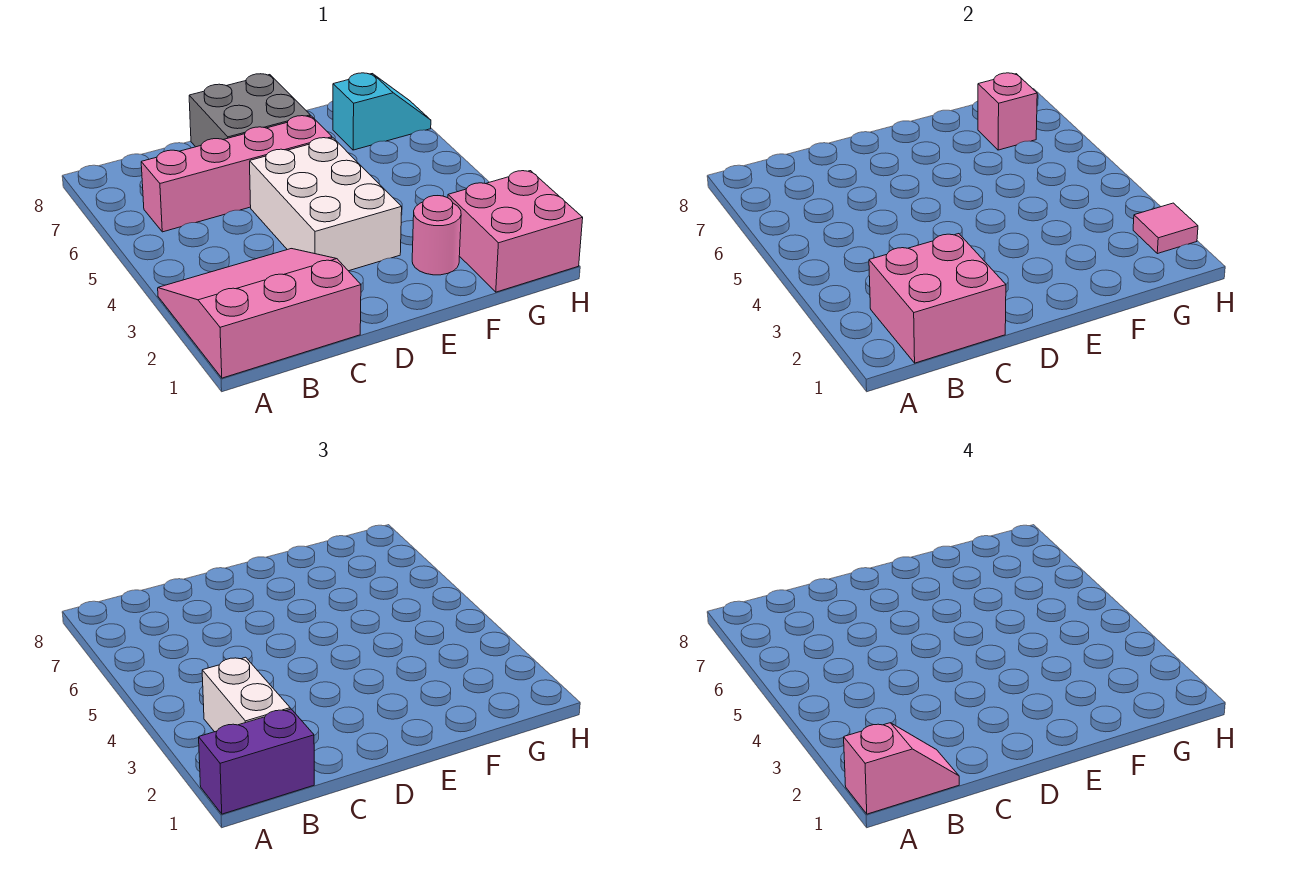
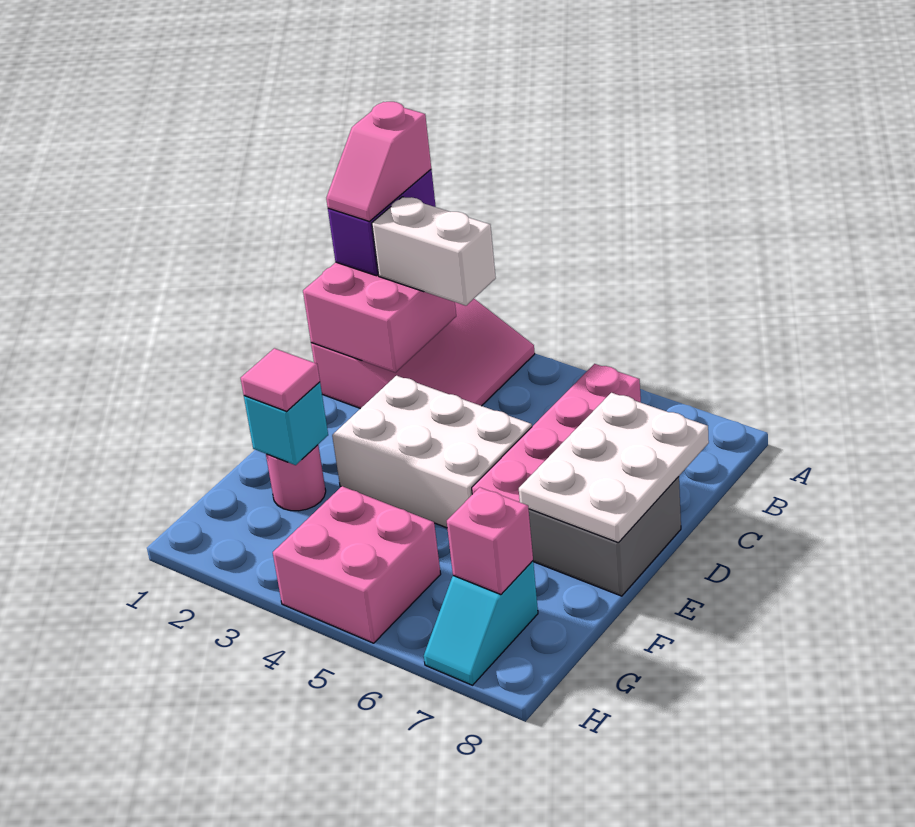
none -> white plate C7:E8 level 2
none -> cyan brick F2 level 2
pink brick G1:H2 level 1 -> pink brick G4:H5 level 1
pink tile H2 level 2 -> pink tile F2 level 3

